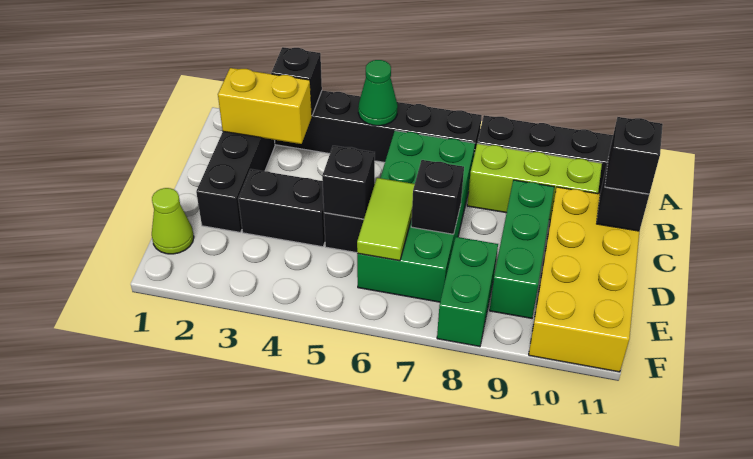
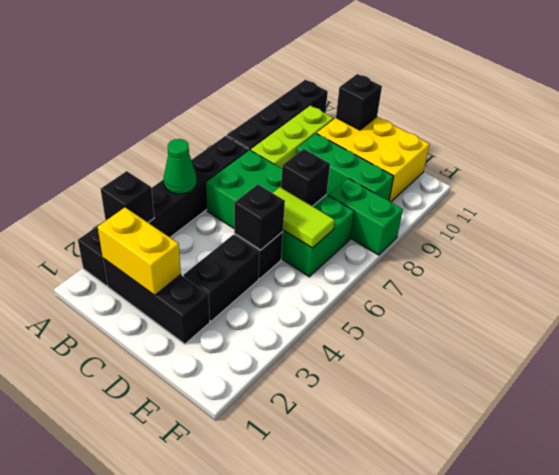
yellow brick B2:B3 level 2 -> yellow brick B2:C2 level 2
yellow brick C10:F11 level 1 -> yellow brick C10:E11 level 1
black brick C11 level 3 -> none
lime cone E1 level 1 -> none

